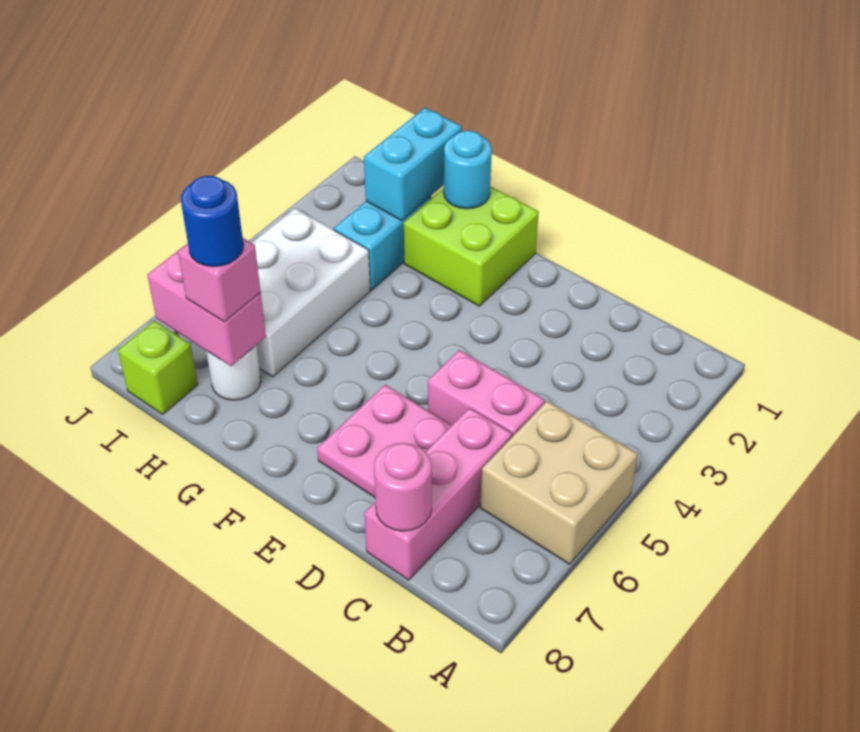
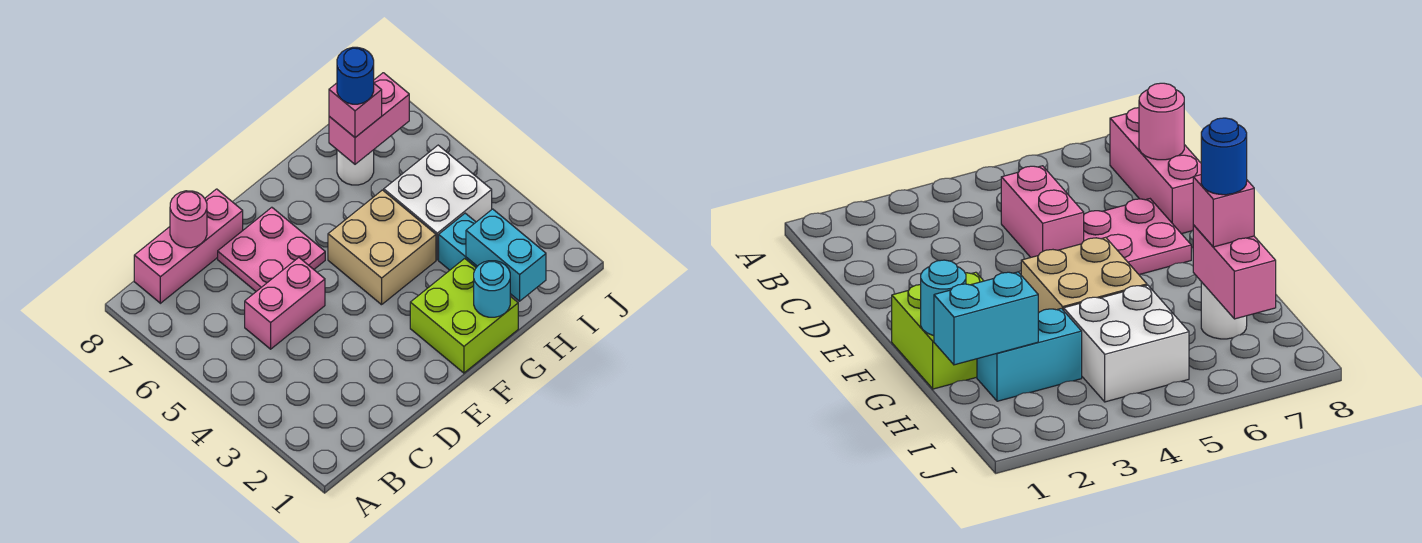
tan brick A5:B6 level 1 -> tan brick F4:G5 level 1
pink brick C6:C8 level 1 -> pink brick B8:D8 level 1
white brick H4:I6 level 1 -> white brick H4:I5 level 1
lime brick I8 level 1 -> none

